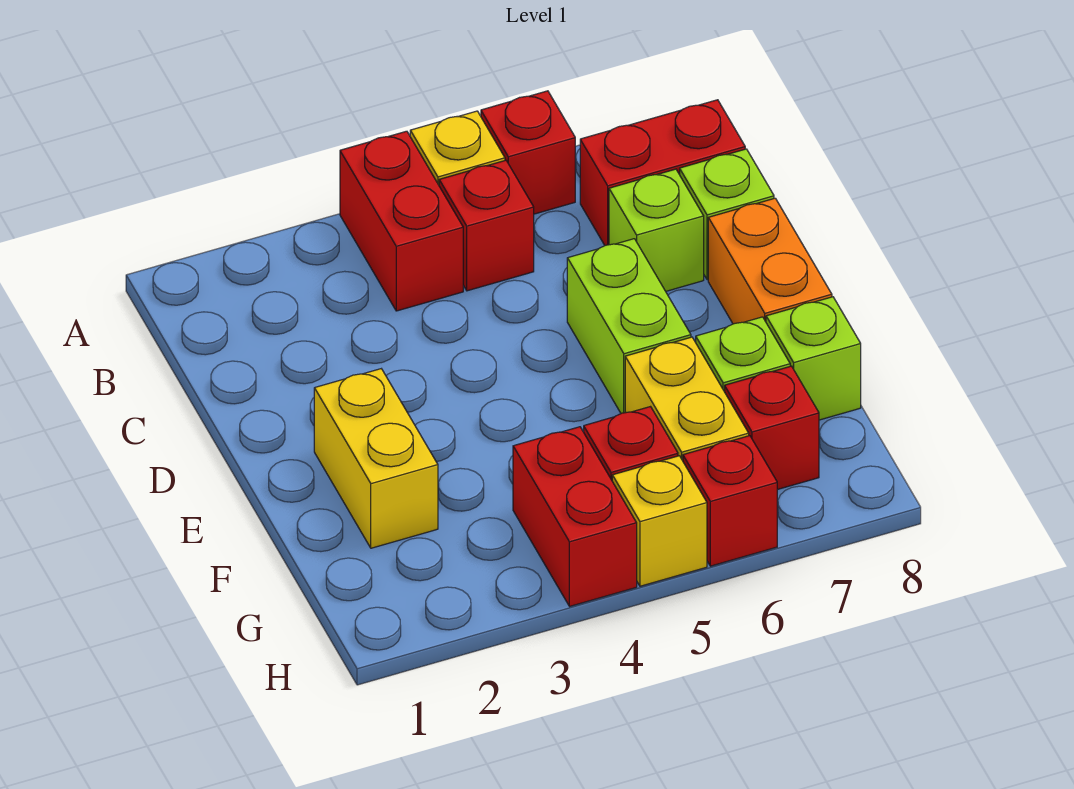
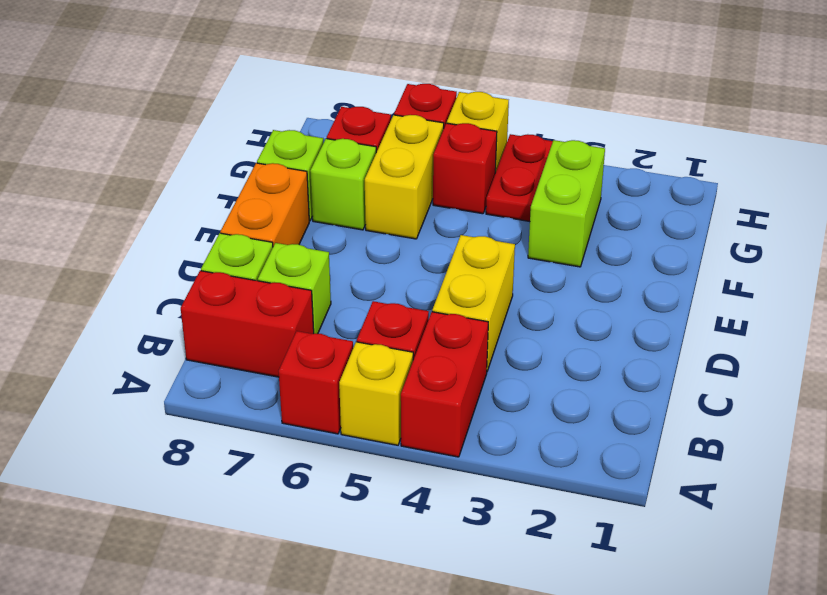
lime brick D6:E6 level 1 -> lime brick F3:G3 level 1
yellow brick E2:F2 level 1 -> yellow brick C4:D4 level 1
red brick G4:H4 level 1 -> red plate G4:H4 level 1

